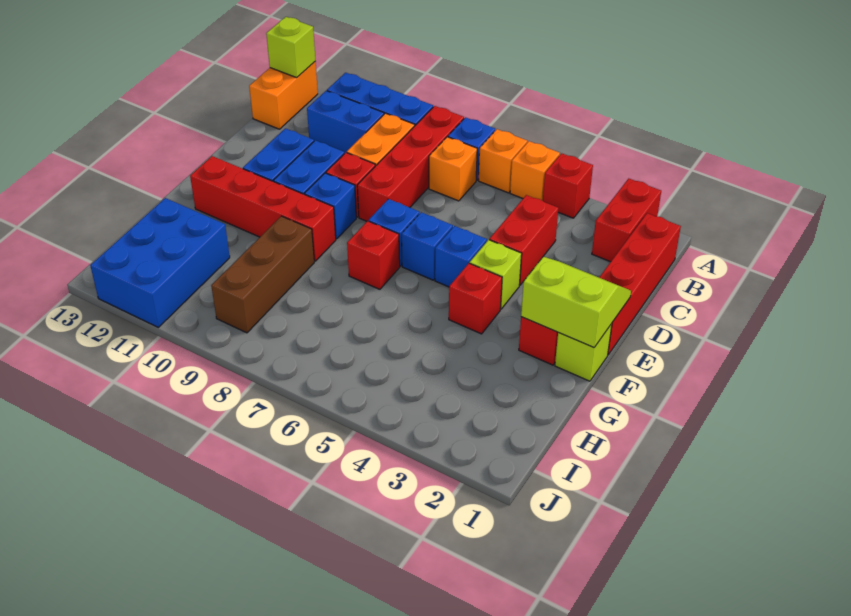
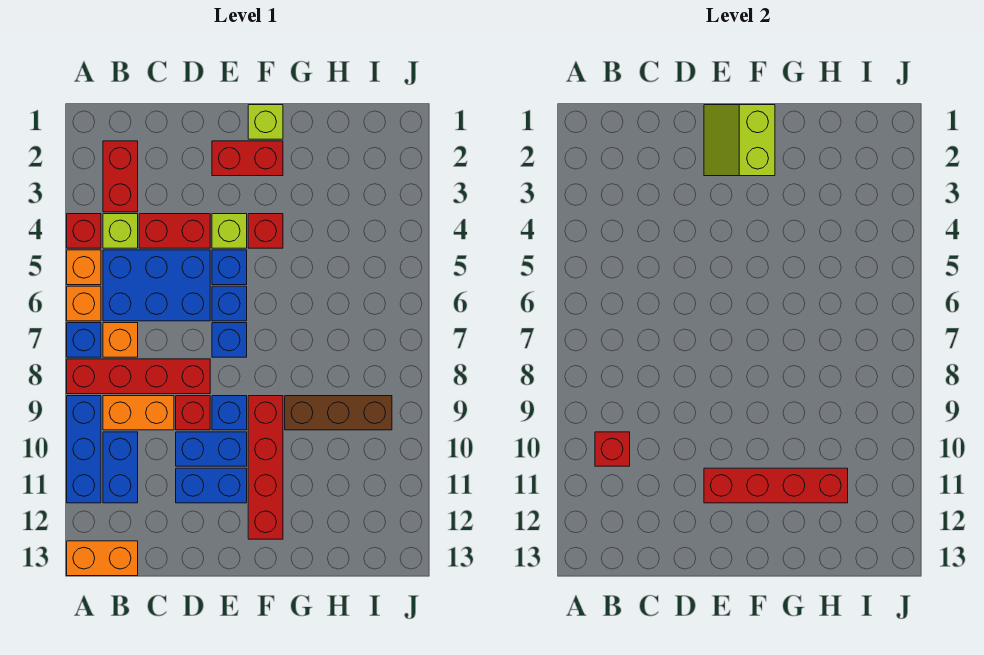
red brick A2:B2 level 1 -> red brick B2:B3 level 1
lime brick A13 level 2 -> lime brick B4 level 1
red brick B1:E1 level 1 -> red brick E11:H11 level 2
red brick F7 level 1 -> red brick B10 level 2
blue brick H11:J12 level 1 -> blue brick B5:D6 level 1

